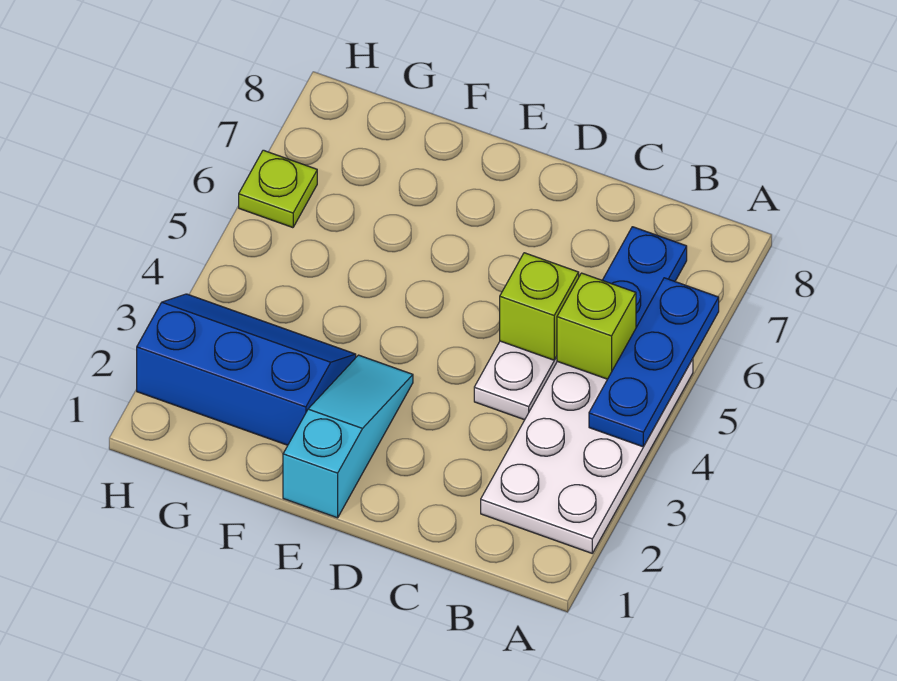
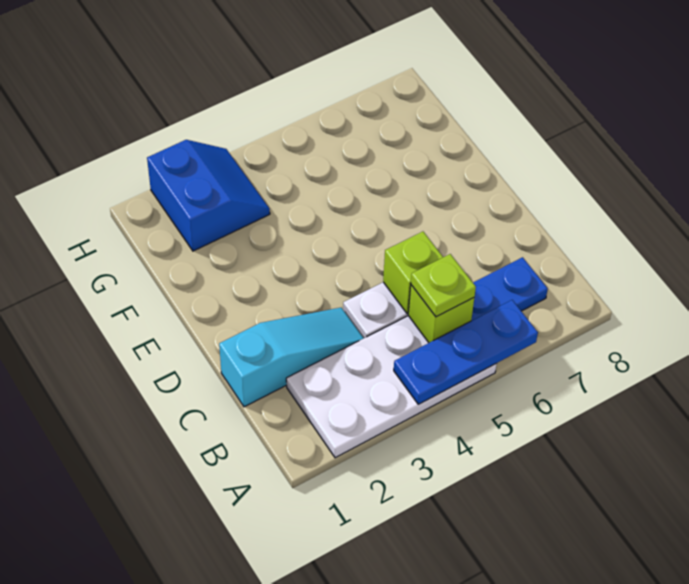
cyan slope E1:E3 level 1 top 1 -> cyan slope C1:C3 level 1 top 1
blue slope F2:H3 level 1 top 2 -> blue slope G2:H3 level 1 top 2
lime plate H6 level 1 -> lime plate B5 level 3

